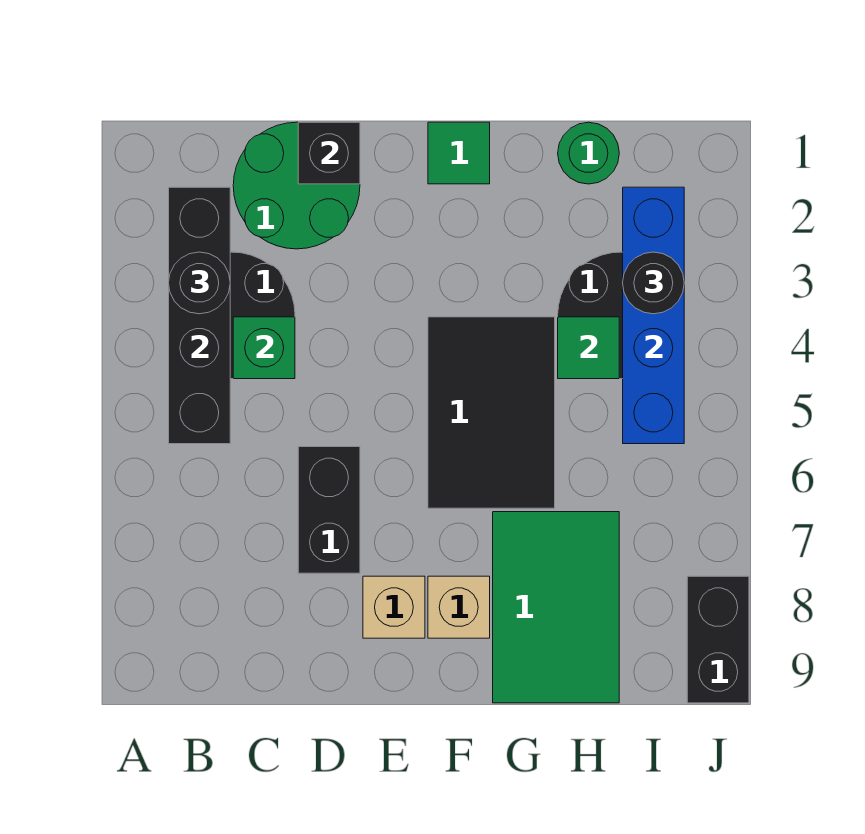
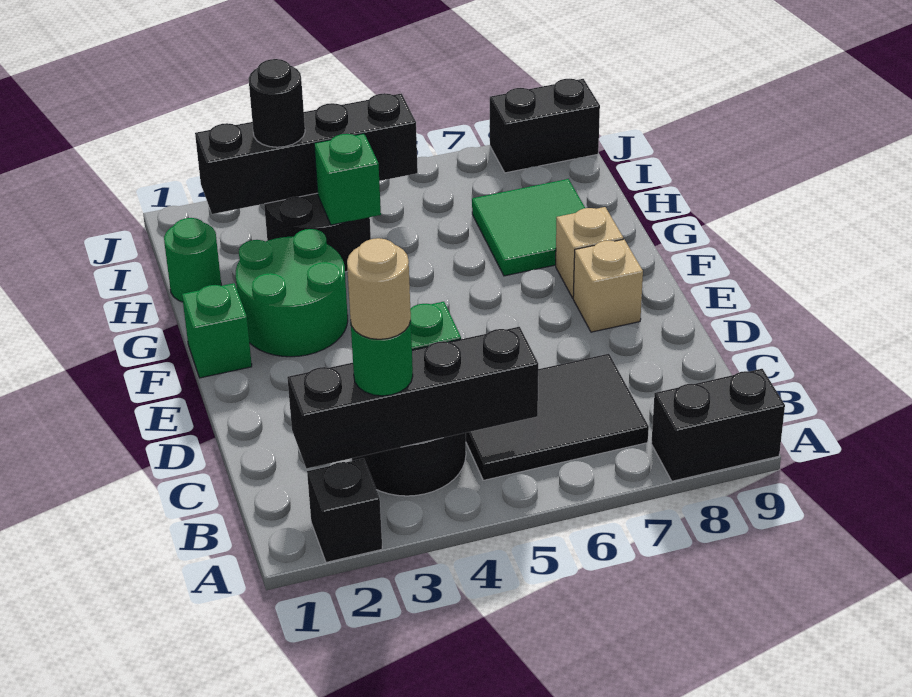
black round brick B3 level 3 -> green round brick B3 level 3
none -> tan round brick B3 level 4
green round brick C1:D2 level 1 -> green round brick F2:G3 level 1
black brick D1 level 2 -> black brick A2 level 1
black brick D6:D7 level 1 -> black brick A8:A9 level 1
green tile F1 level 1 -> green brick F1 level 1
black tile F4:G6 level 1 -> black tile B5:C7 level 1
green tile G7:H9 level 1 -> green tile G7:H8 level 1
green tile H4 level 2 -> green brick H4 level 2
blue brick I2:I5 level 2 -> black brick I2:I5 level 2

